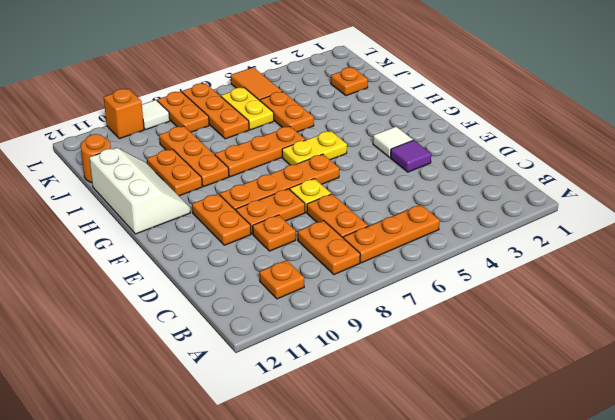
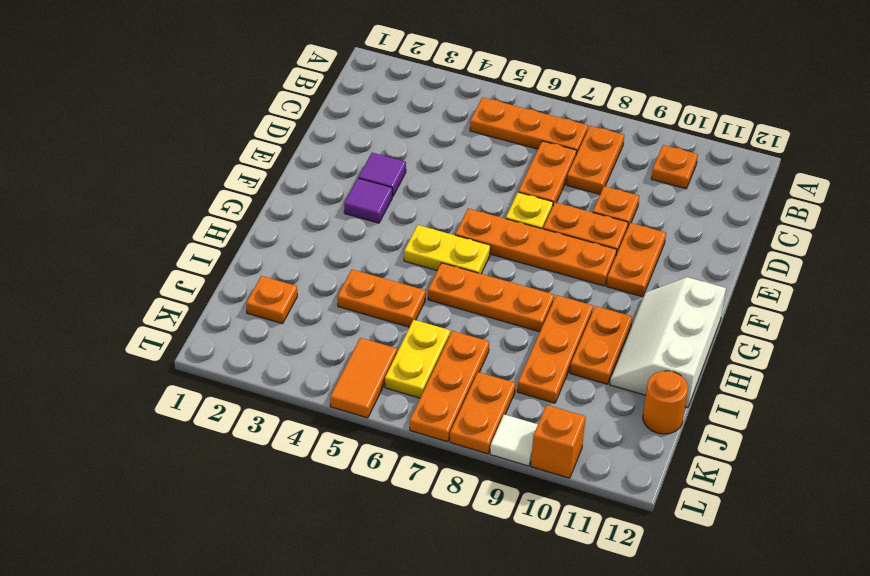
white tile F3 level 1 -> purple tile F3 level 1
orange plate I5:J5 level 1 -> orange plate I4:I5 level 1

